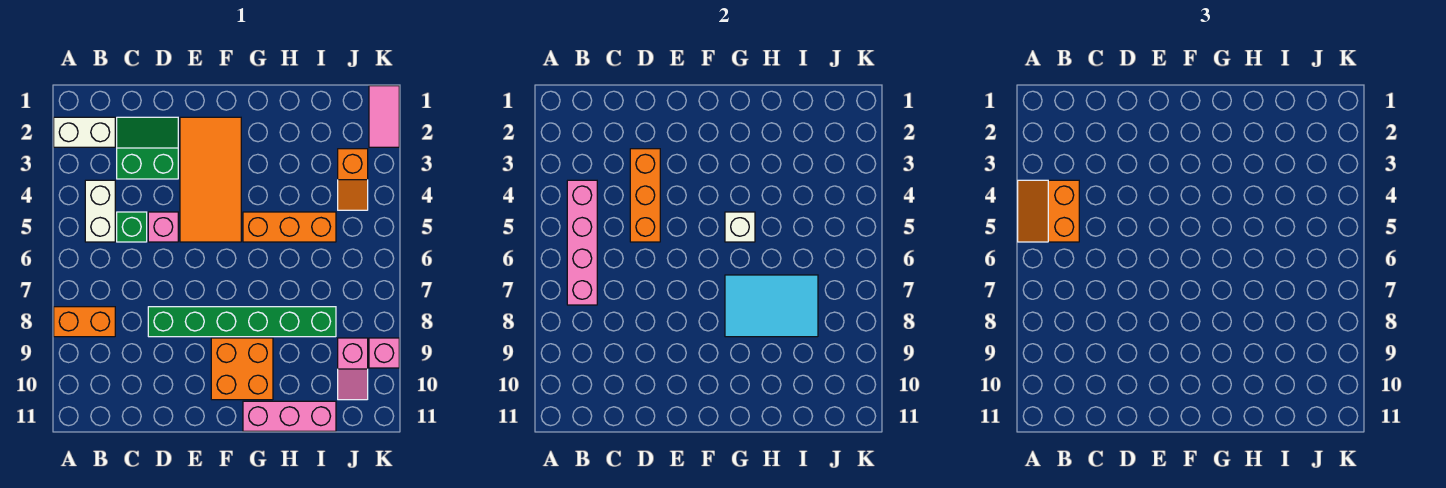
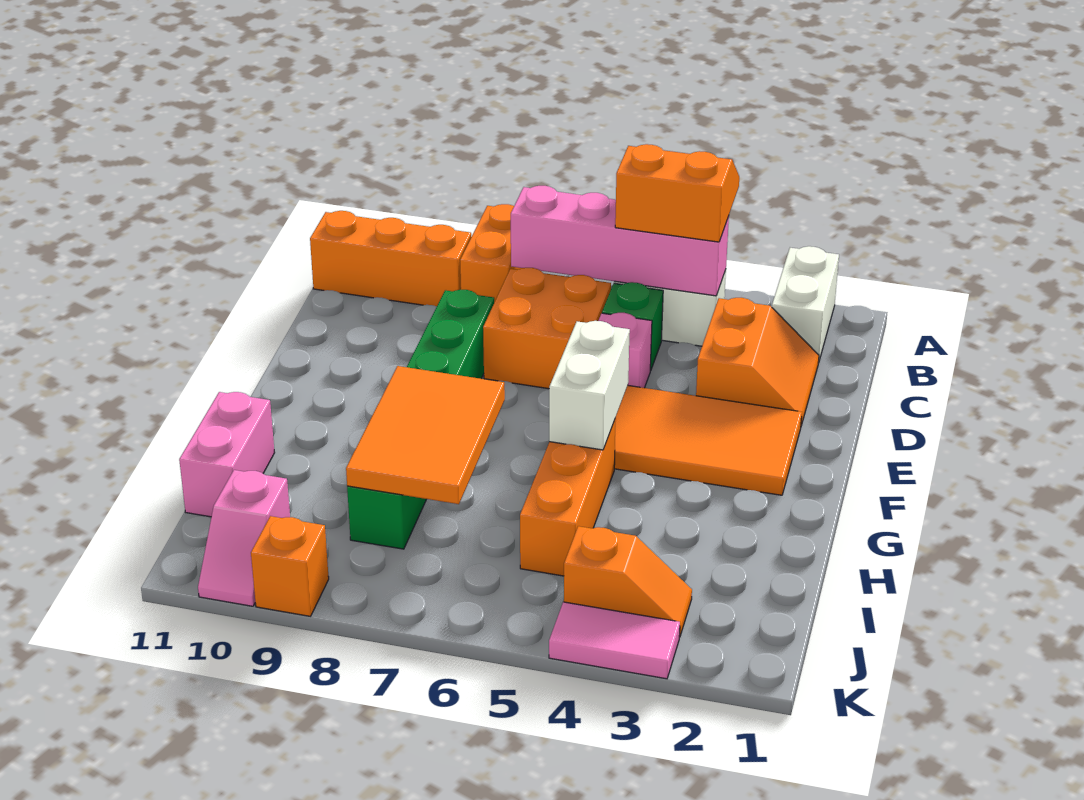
green slope C2:D3 level 1 top 3 -> orange slope C2:D3 level 1 top 3
orange brick D3:D5 level 2 -> orange brick B9:B11 level 1
orange brick F9:G10 level 1 -> orange brick C6:D7 level 1
white brick G5 level 2 -> white brick F5:G5 level 2
cyan tile G7:I8 level 2 -> orange tile G7:I8 level 2
pink brick G11:I11 level 1 -> pink brick H11:I11 level 1
orange slope J3:J4 level 1 top 3 -> orange slope J3:J4 level 1 top 4
pink slope J9:J10 level 1 top 9 -> pink slope J10:K10 level 1 top J
pink tile K1:K2 level 1 -> pink tile K3:K4 level 1
pink brick K9 level 1 -> orange brick K9 level 1

